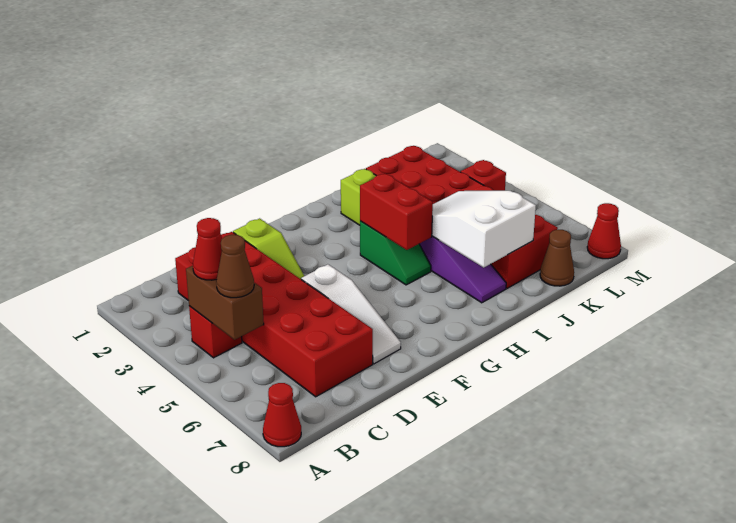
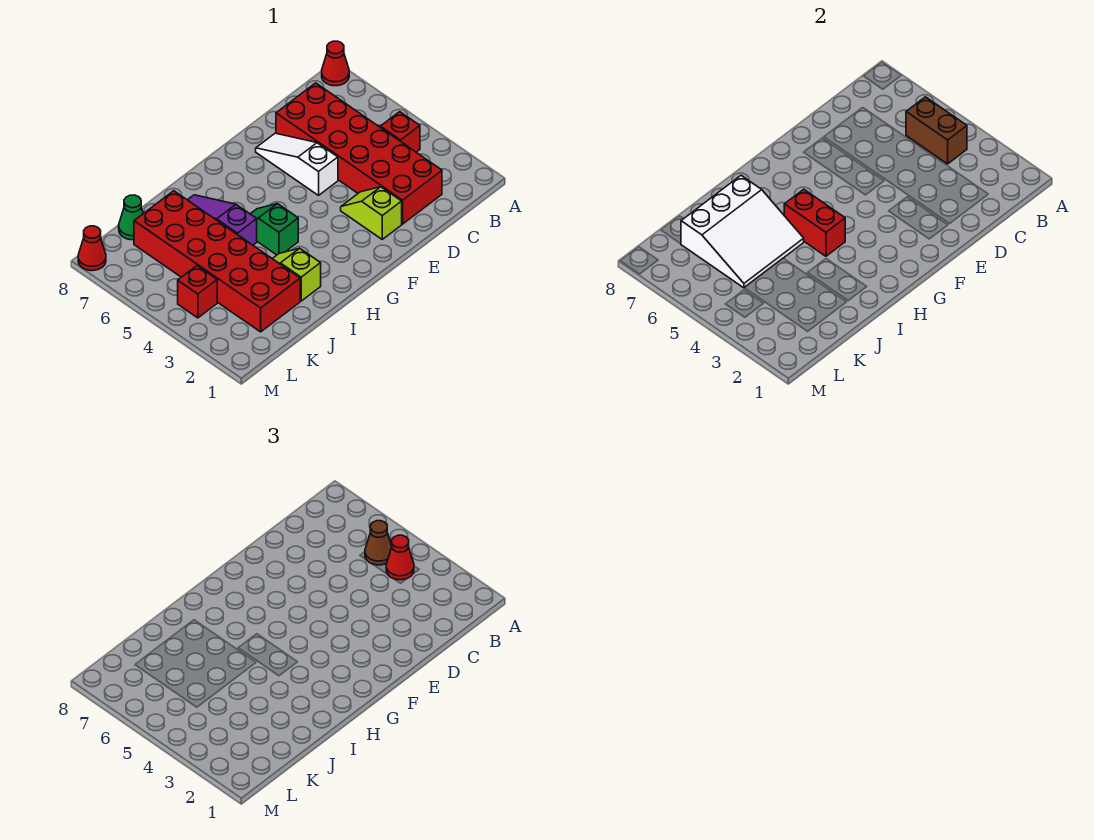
white slope I5:J7 level 2 top 7 -> white slope I5:K7 level 2 top 7
brown cone K8 level 1 -> green cone K8 level 1

